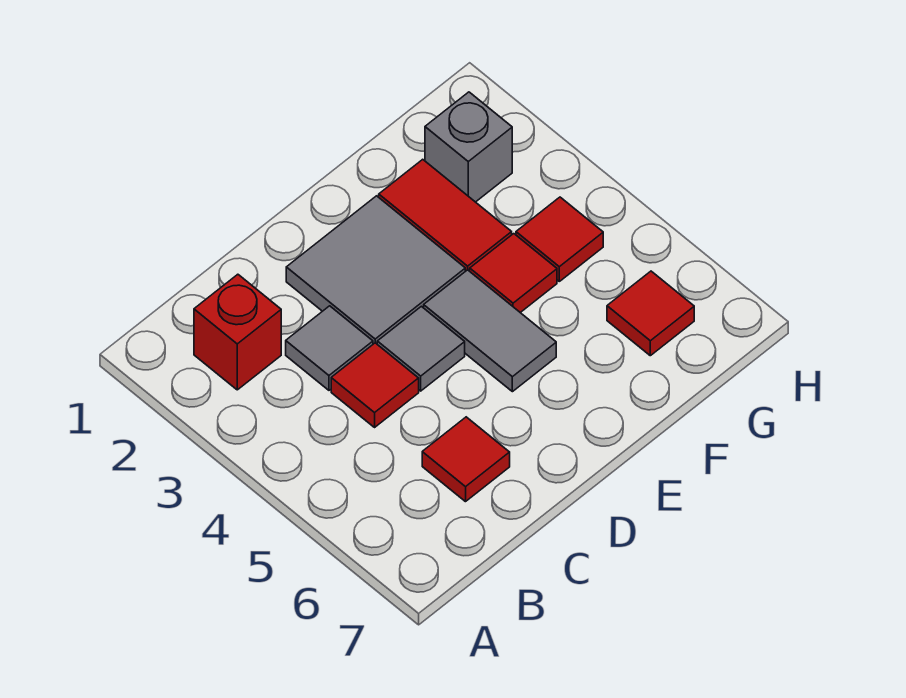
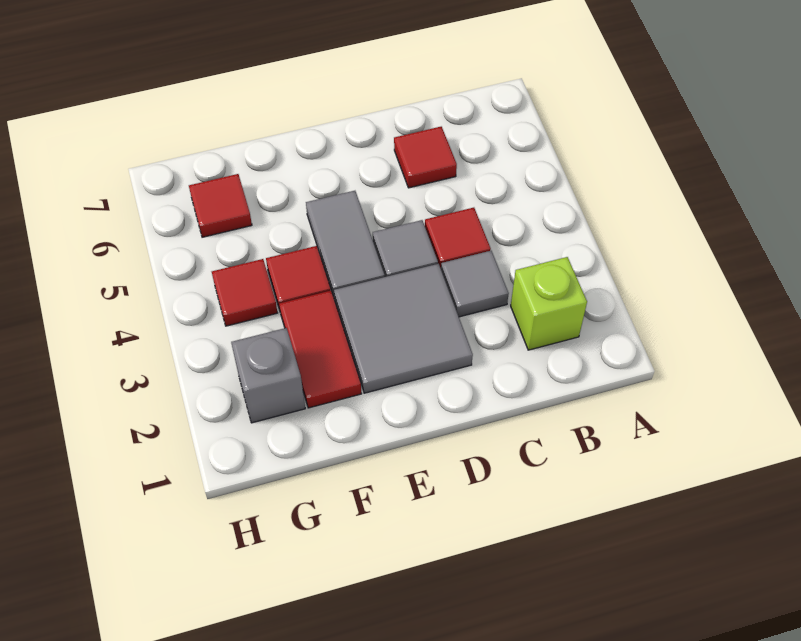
red brick B2 level 1 -> lime brick B2 level 1

